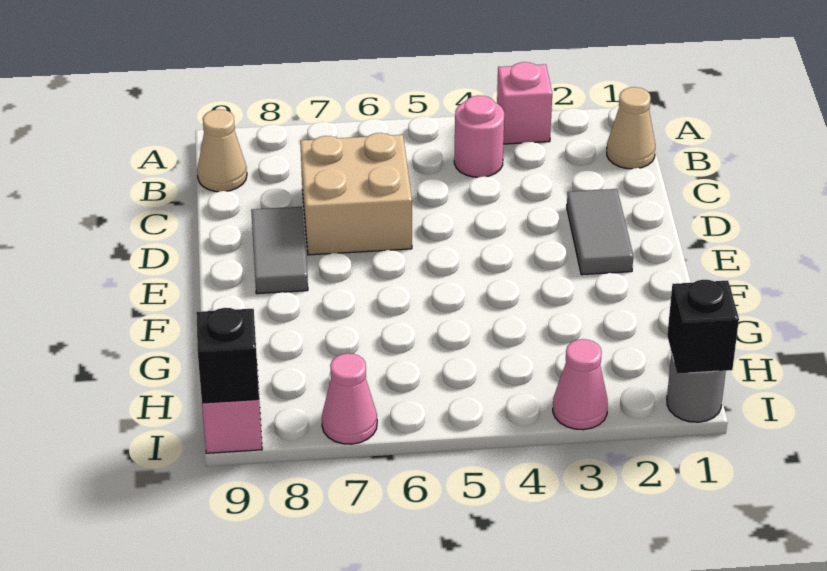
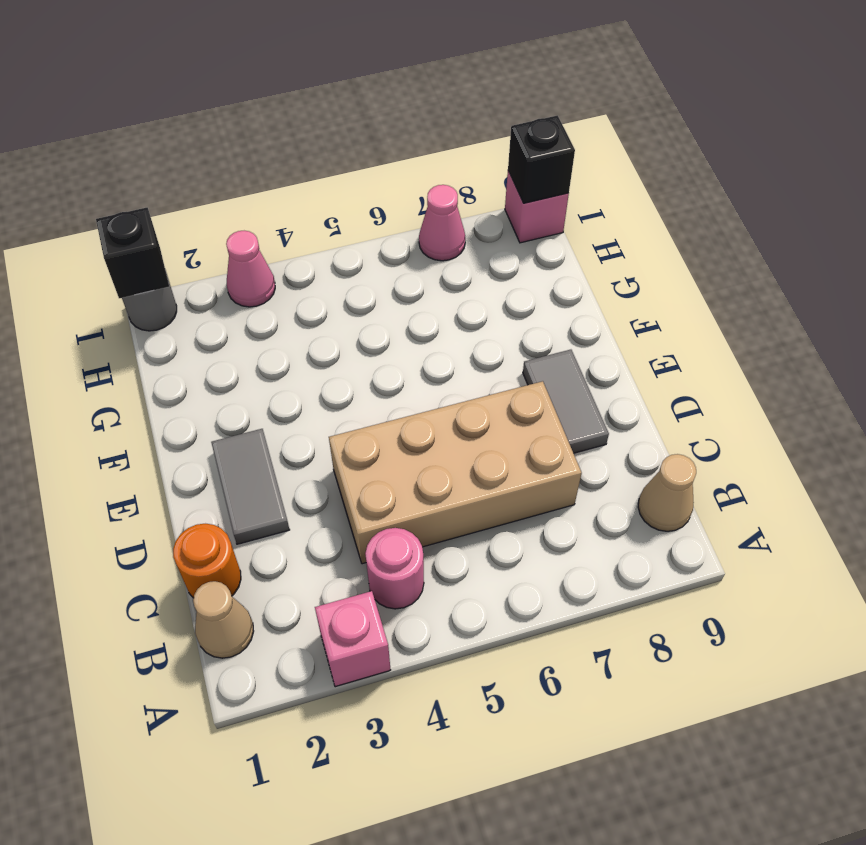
none -> orange round brick C1 level 1
tan brick C6:D7 level 1 -> tan brick C4:D7 level 1

